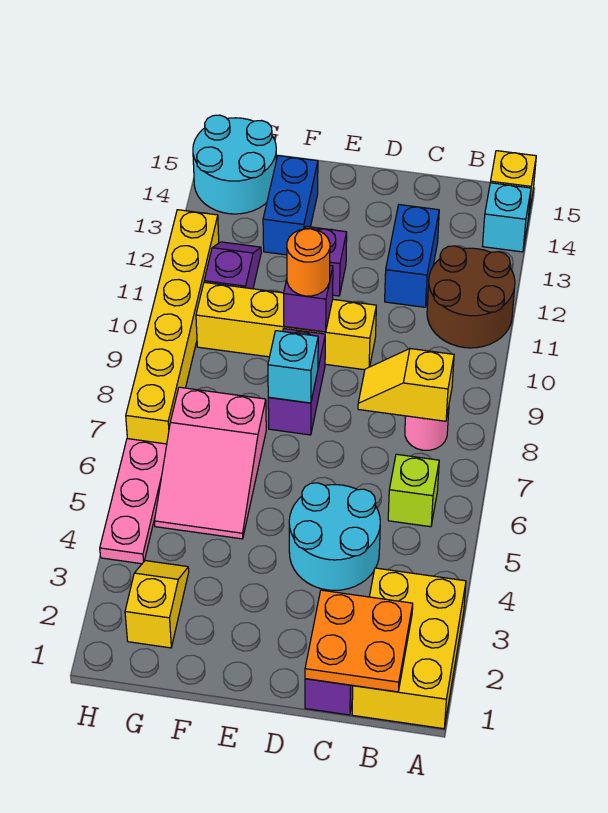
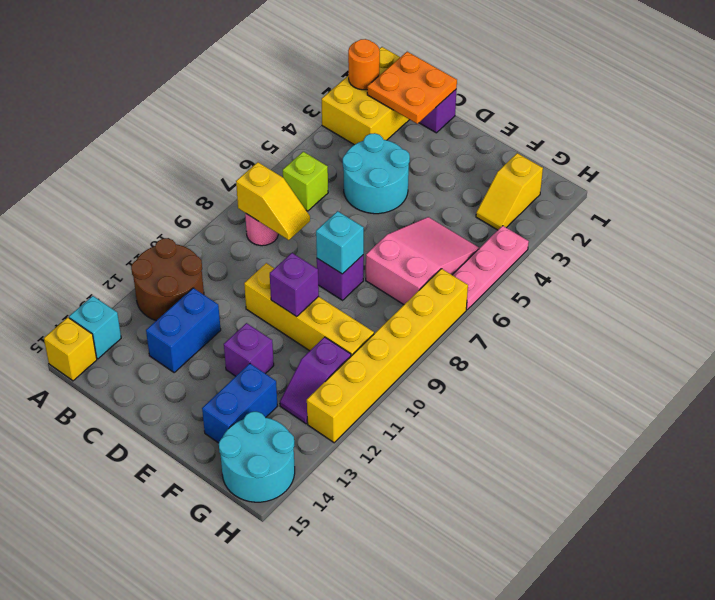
purple brick E8:E9 level 1 -> purple brick E8 level 1
orange round brick E10 level 3 -> orange round brick A2 level 2

